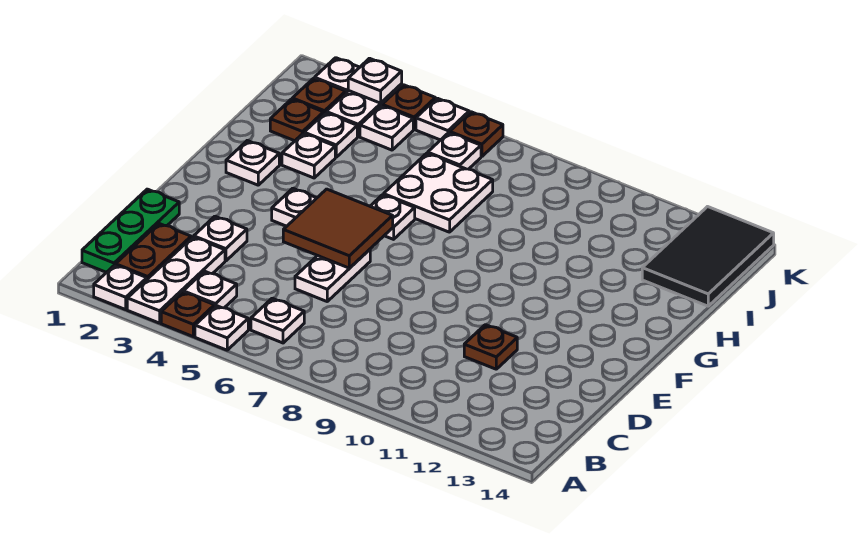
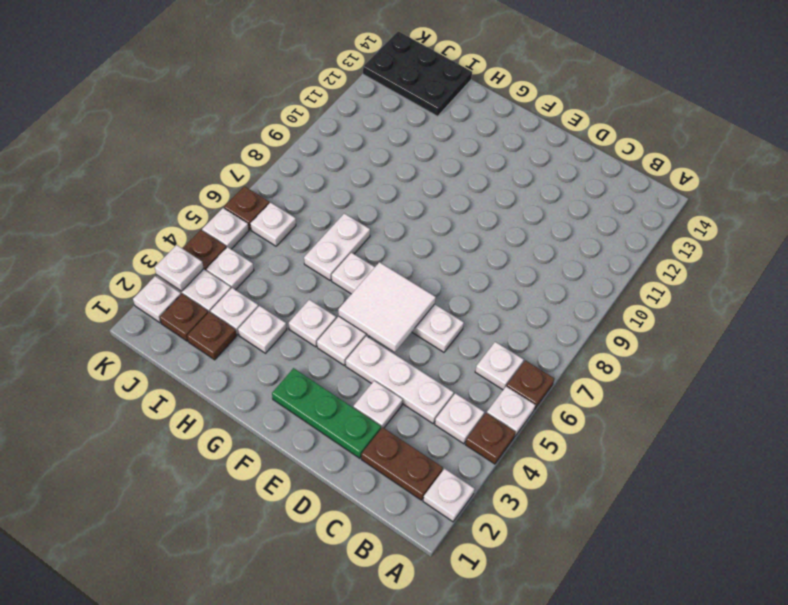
white plate A3:C3 level 1 -> white plate C4:E4 level 1
green plate B1:D1 level 1 -> green plate D2:F2 level 1
brown plate D11 level 1 -> brown plate A6 level 1
brown tile E5:F6 level 2 -> white tile E5:F6 level 2
white plate G2 level 1 -> white plate G4 level 1
white plate H6:I7 level 1 -> white plate H6:H7 level 1
black tile I13:K14 level 1 -> black plate I13:K14 level 1

